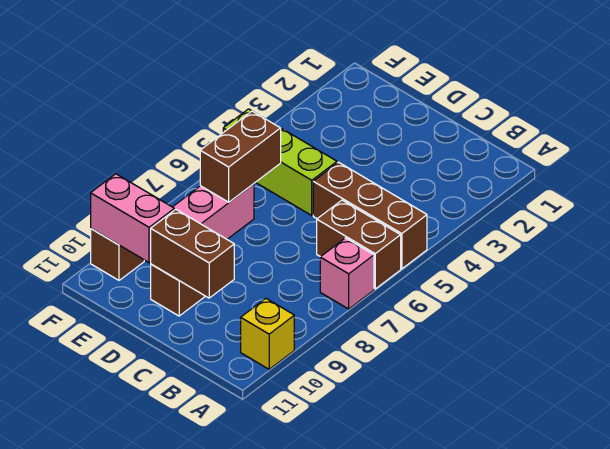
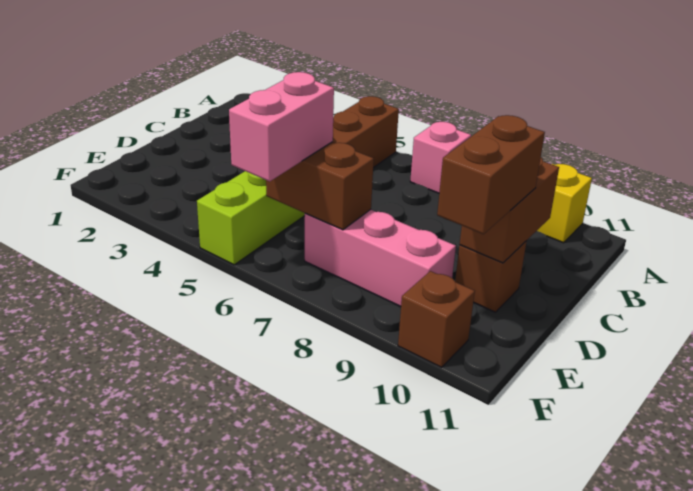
brown brick A6:B6 level 1 -> brown brick D10:E10 level 3
pink brick E10:F10 level 2 -> pink brick E6:F6 level 3

